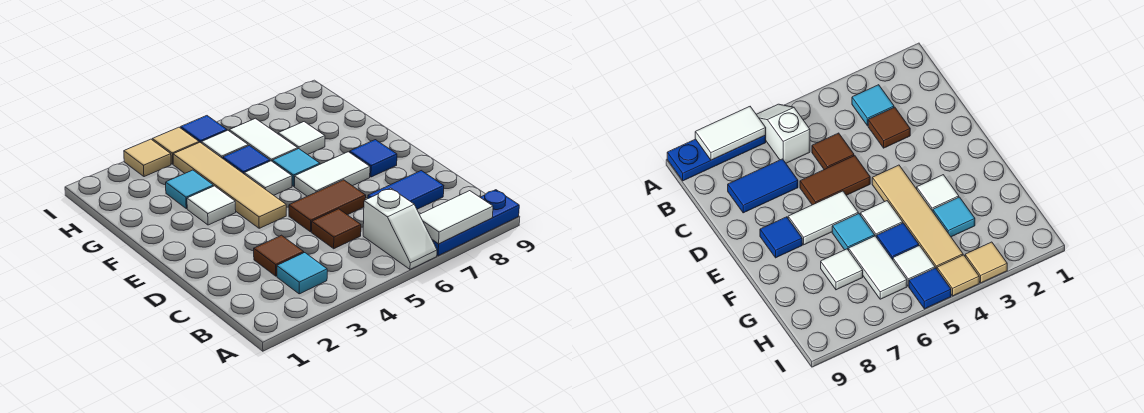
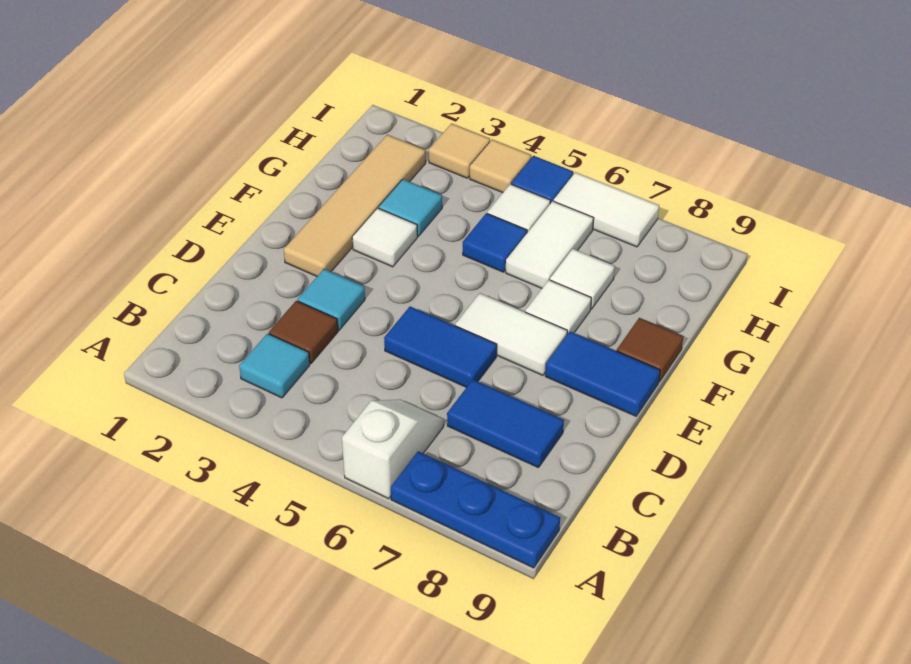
white slope A6:B6 level 1 top B -> white slope A6:B6 level 1 top A
white tile A7:A8 level 2 -> white tile I6:I7 level 1
brown tile C5 level 1 -> brown tile F9 level 1
brown tile D5:D6 level 1 -> blue tile D5:D6 level 1
tan tile E4:H4 level 1 -> tan tile E2:H2 level 1
blue tile E8 level 1 -> blue tile E8:E9 level 1
white tile F5 level 1 -> white tile F7 level 1
cyan tile F6 level 1 -> cyan tile D3 level 1

